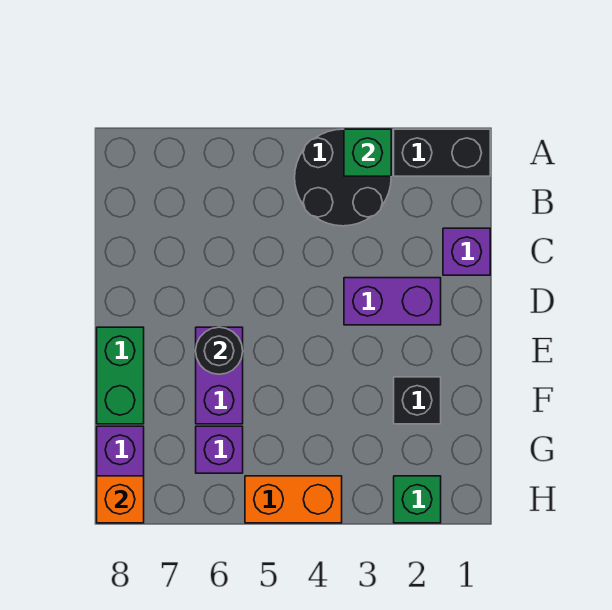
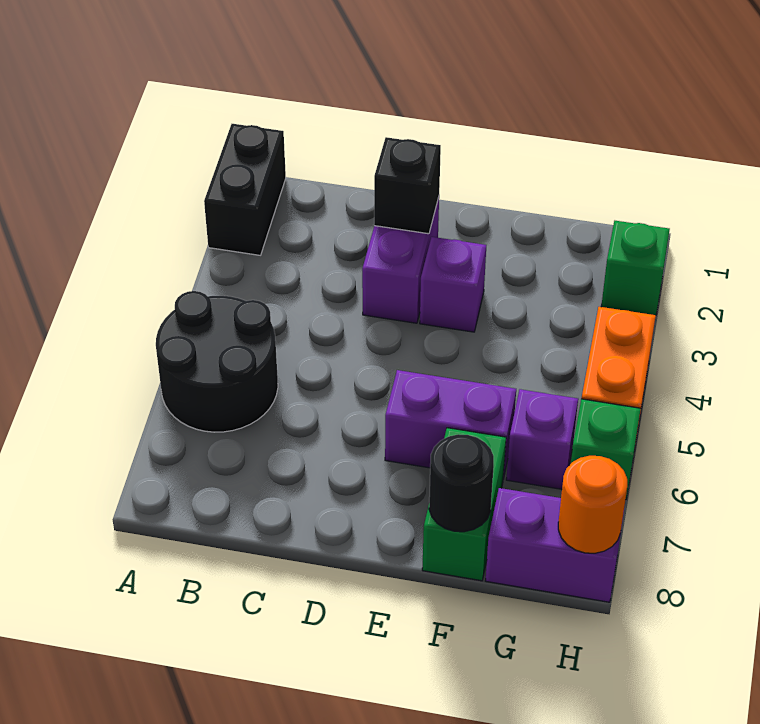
black round brick A3:B4 level 1 -> black round brick A5:B6 level 1
green brick A3 level 2 -> green brick H6 level 1
purple brick C1 level 1 -> purple brick E3 level 1
black round brick E6 level 2 -> black round brick F8 level 2
green brick E8:F8 level 1 -> green brick F7:F8 level 1
black brick F2 level 1 -> black brick D2 level 2
orange brick H8 level 2 -> orange round brick H8 level 2

